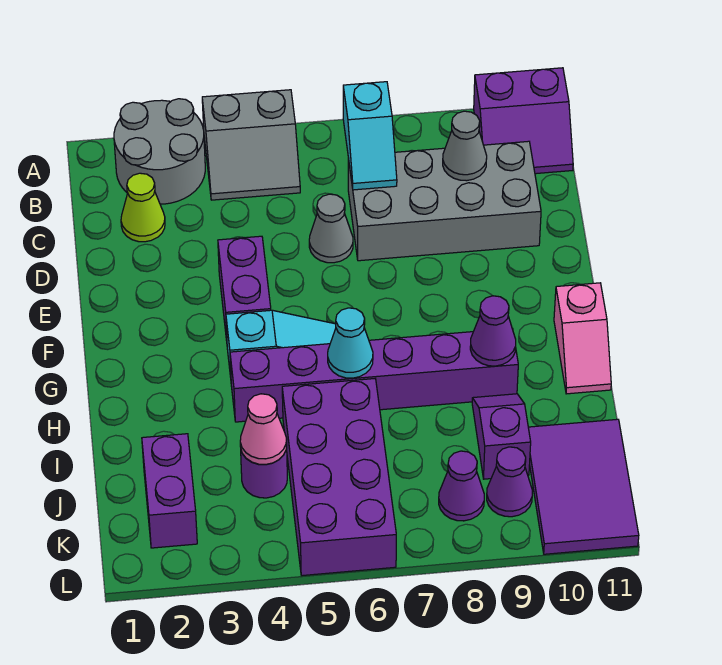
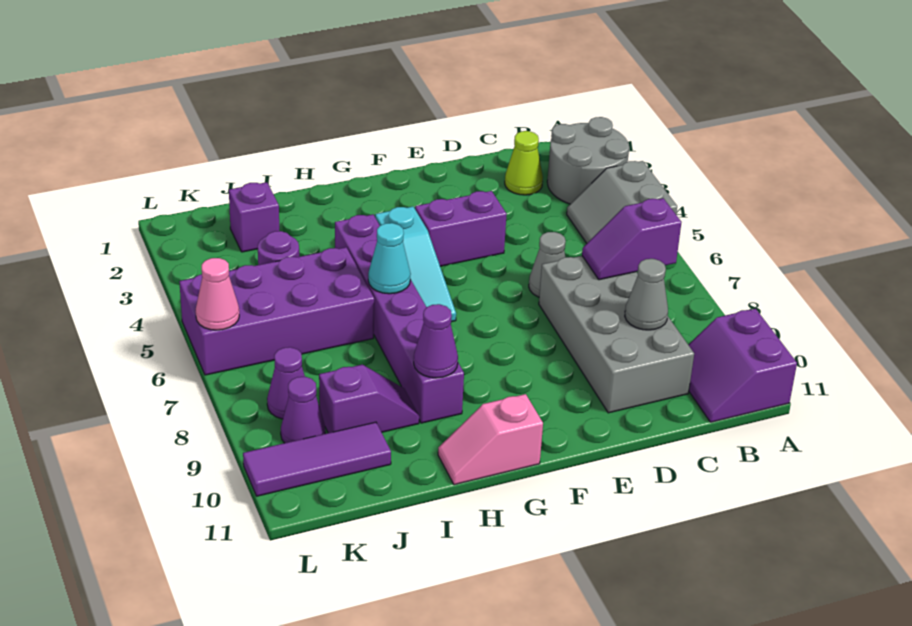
cyan slope B7:C7 level 2 top B -> purple slope B7:C7 level 2 top B
purple brick J2:K2 level 1 -> purple brick J2 level 1
pink cone J4 level 2 -> pink cone L6 level 2
purple tile J10:L11 level 1 -> purple tile J10:L10 level 1

